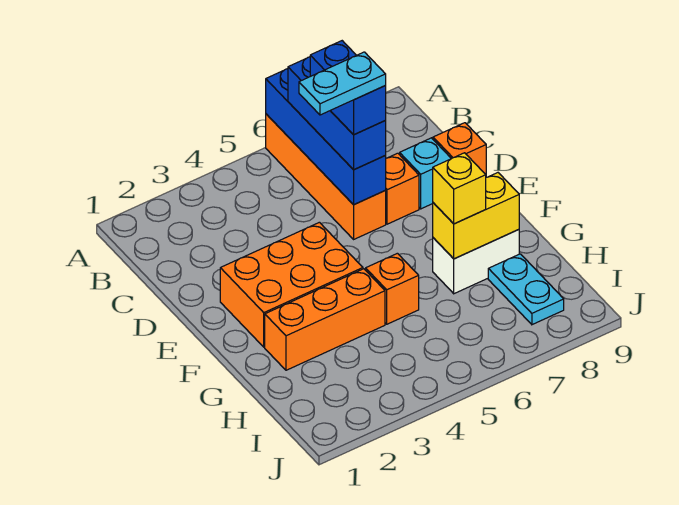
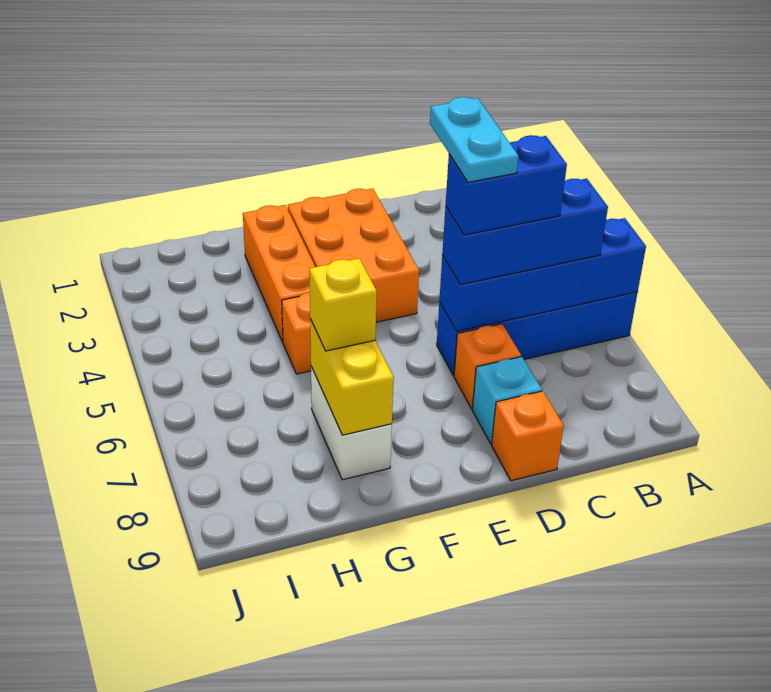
orange brick A6:D6 level 1 -> blue brick A6:D6 level 1
cyan plate H8:I8 level 1 -> none

